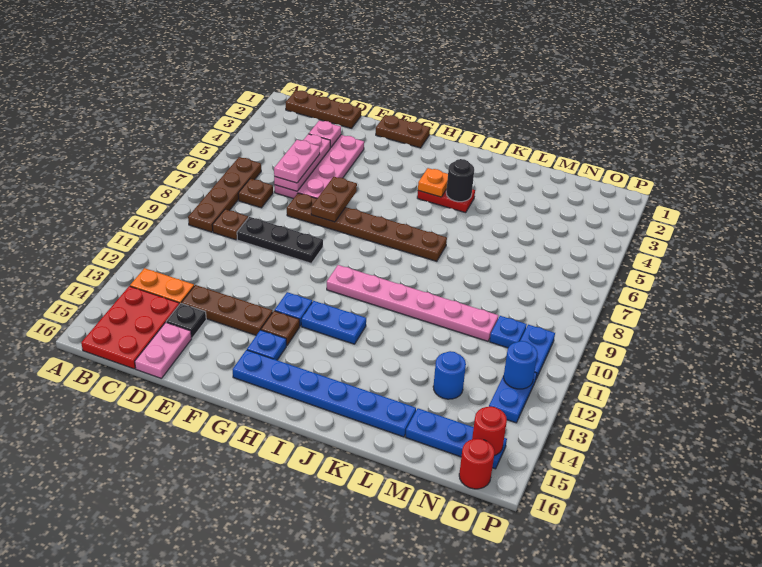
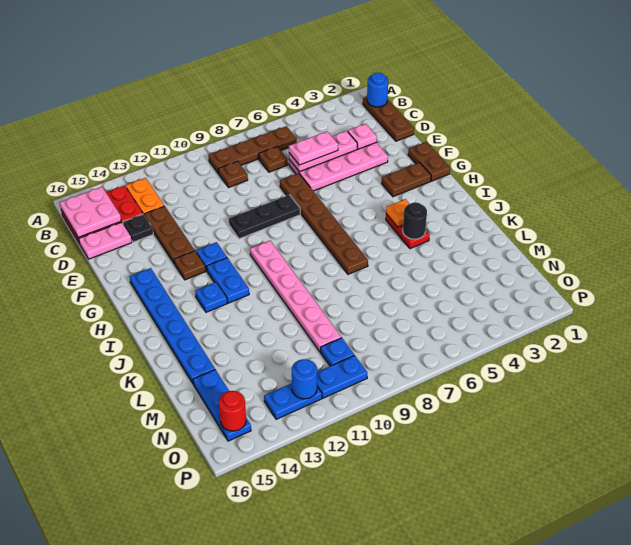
none -> pink plate B15:C16 level 2
black plate D9:F9 level 1 -> black plate F8:F10 level 1
brown plate F6:F7 level 2 -> brown plate G2:G3 level 1
blue plate G14 level 1 -> blue plate I13 level 1
blue round brick M13 level 1 -> blue round brick B1 level 2
red round brick O16 level 1 -> none

